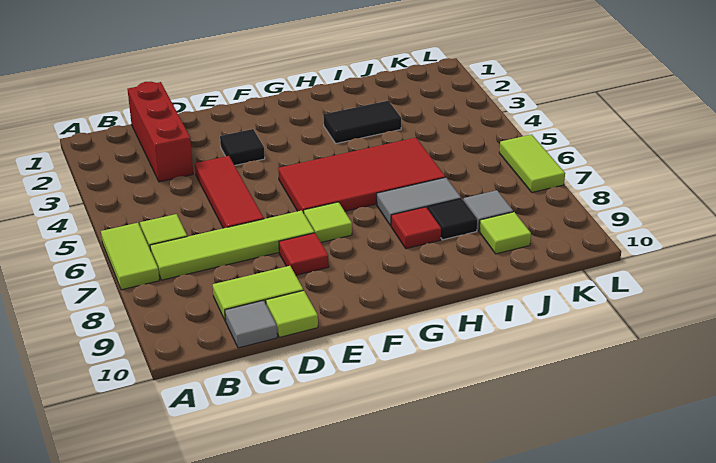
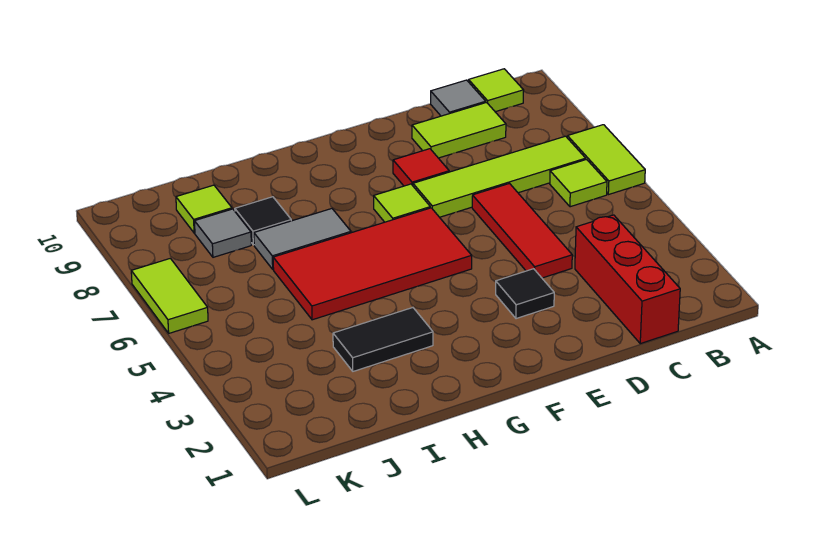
lime tile D10 level 1 -> lime tile B10 level 1
red tile H8 level 1 -> none

